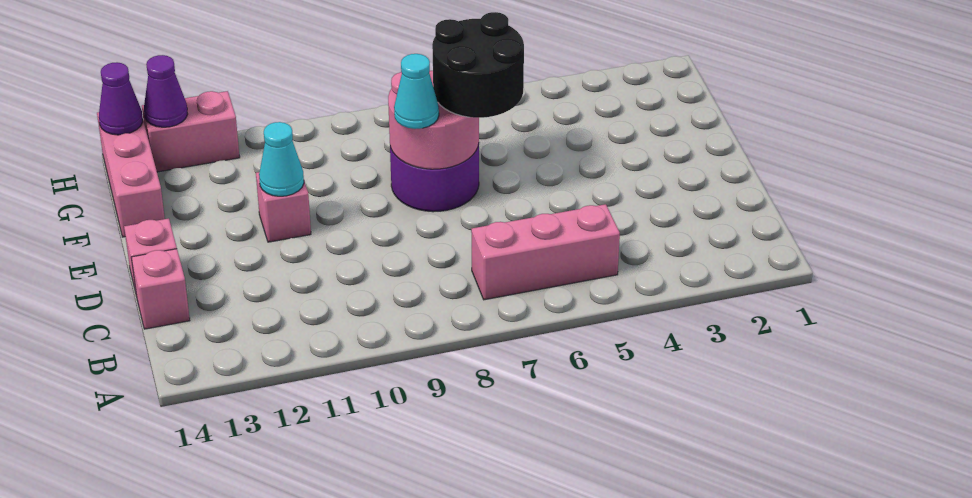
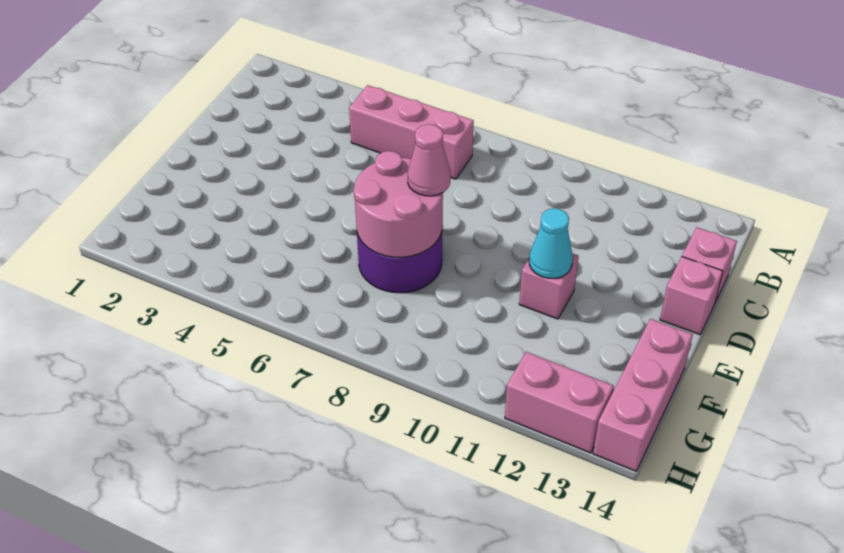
black round brick E6:F7 level 3 -> none
cyan cone E8 level 3 -> pink cone E8 level 3
purple cone H13 level 2 -> none
purple cone H14 level 2 -> none

